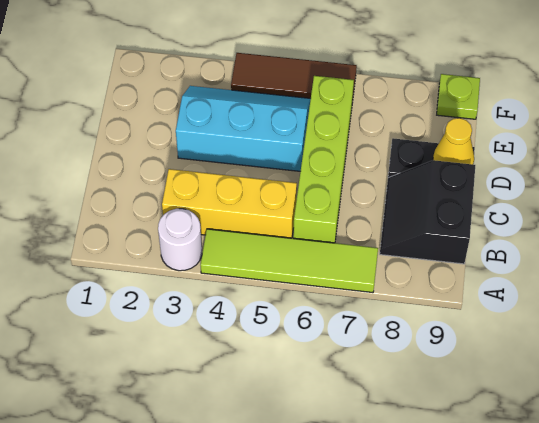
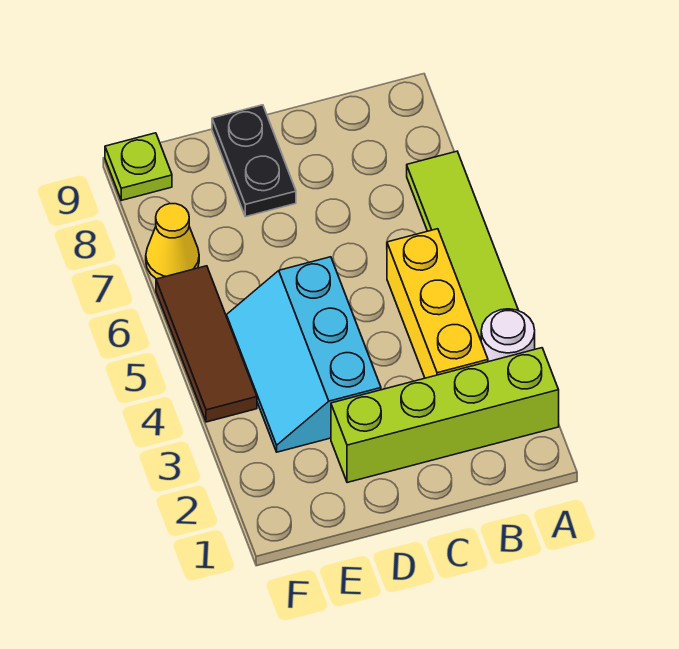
lime brick B6:E6 level 1 -> lime brick A2:D2 level 1
black slope B8:C9 level 1 top 9 -> none
yellow cone D9 level 2 -> yellow cone F7 level 1

